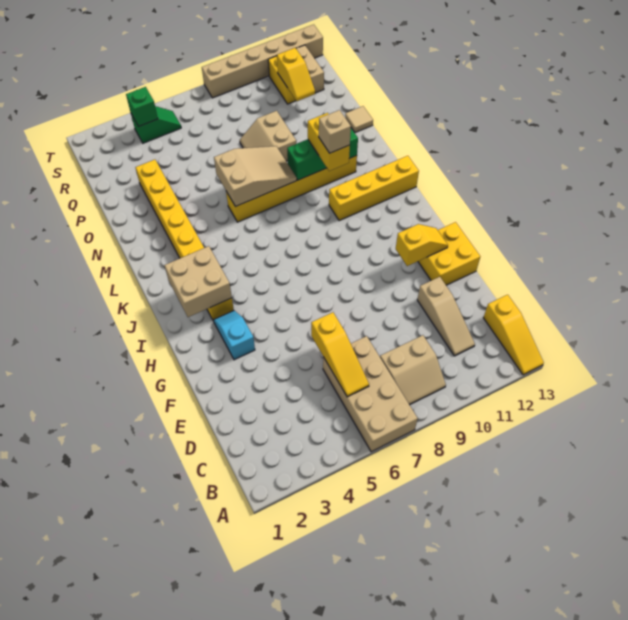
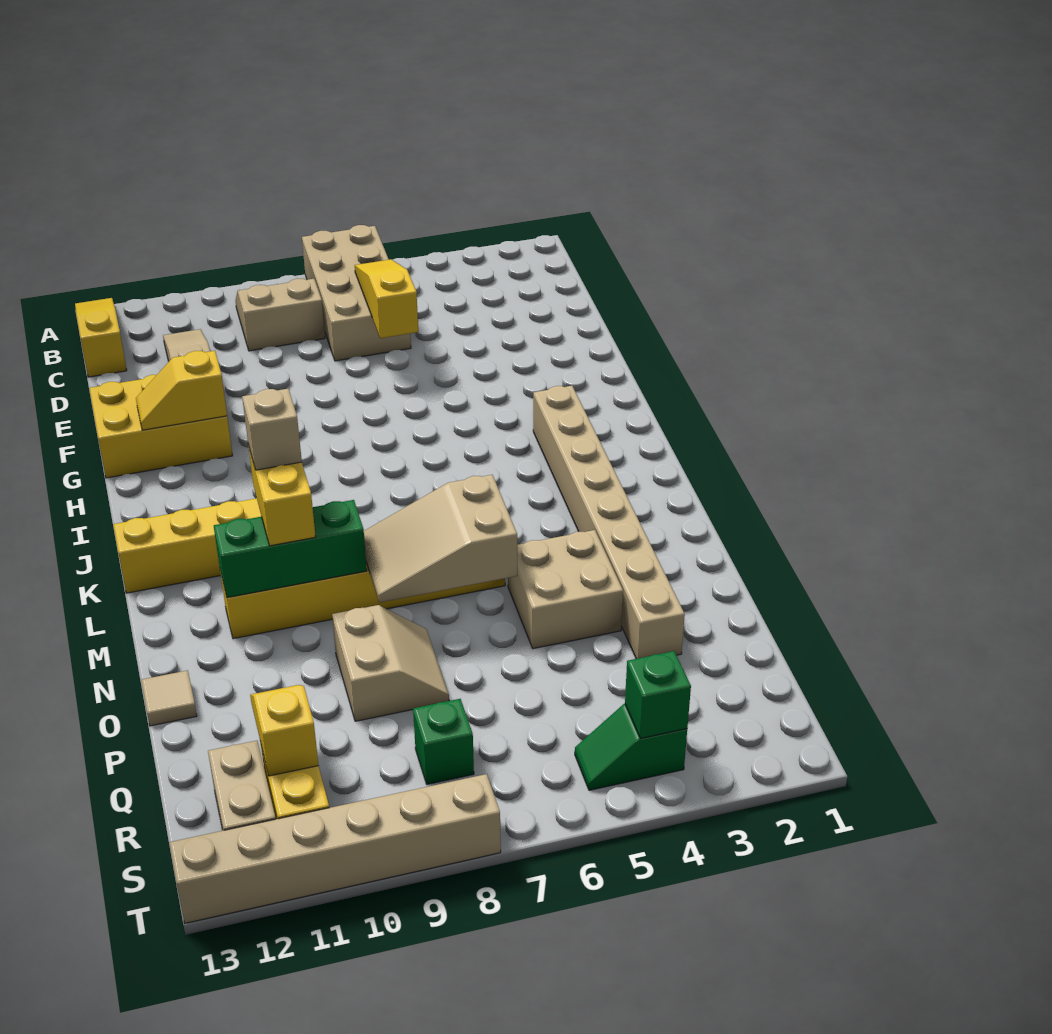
yellow brick F12:G13 level 1 -> yellow brick F11:G13 level 1
cyan slope G3:H3 level 1 top G -> none
tan brick I2:J3 level 2 -> tan brick N4:O5 level 1
yellow brick I3:P3 level 1 -> tan brick I3:P3 level 1
none -> green brick R8 level 1

